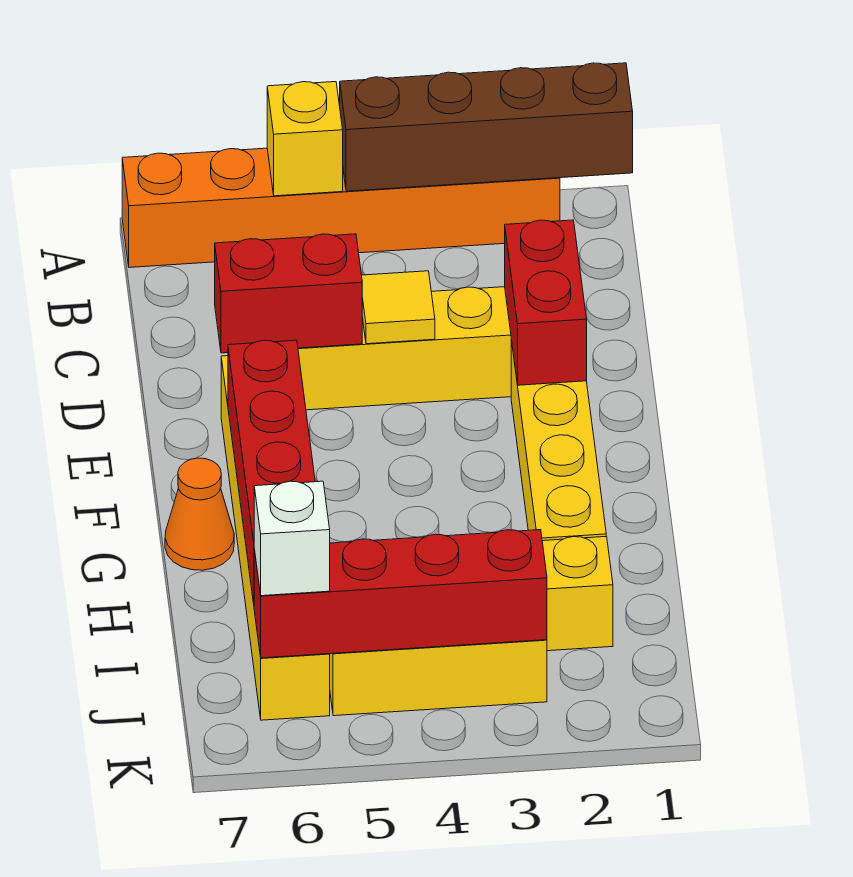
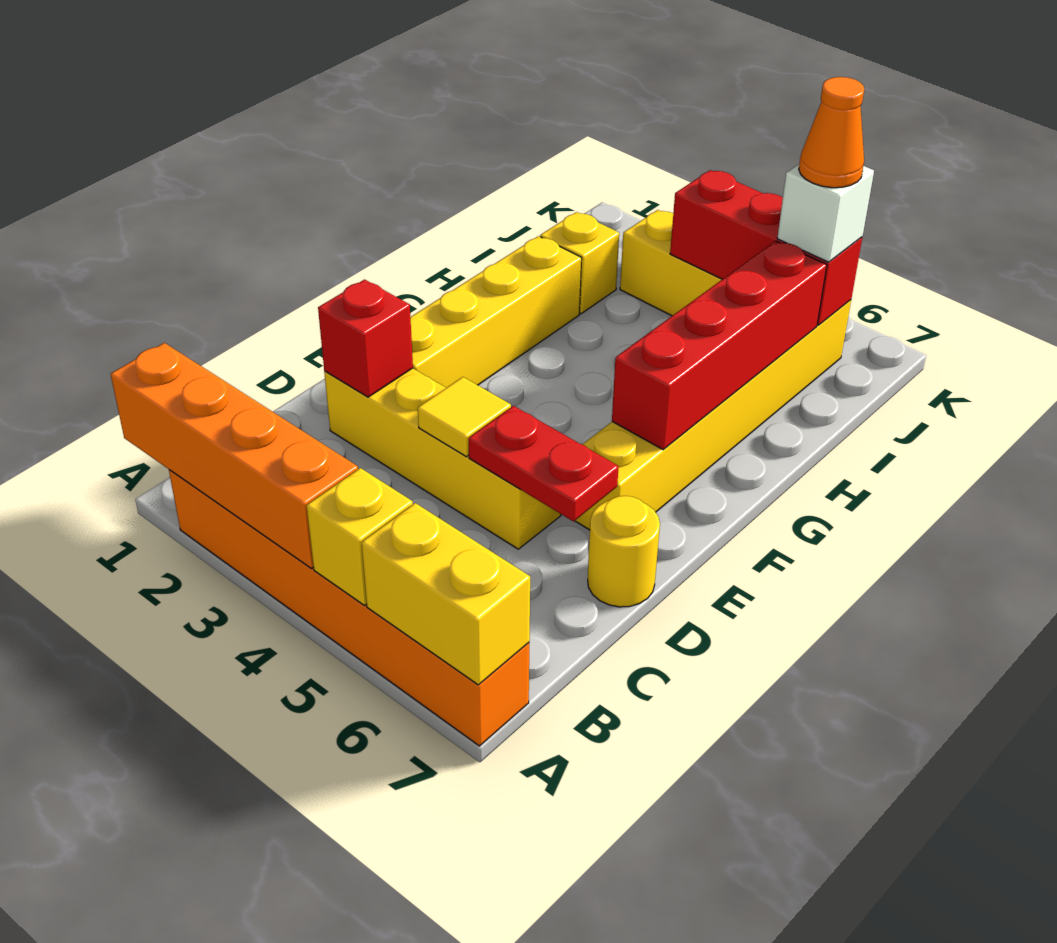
brown brick A1:A4 level 2 -> orange brick A1:A4 level 2
none -> yellow brick A6:A7 level 2
red brick D2:E2 level 2 -> red brick D2 level 2
red brick D5:D6 level 2 -> red plate D5:D6 level 2
none -> yellow round brick D7 level 1
orange cone G7 level 1 -> orange cone J6 level 4
red brick J3:J6 level 2 -> red brick J4:J6 level 2

